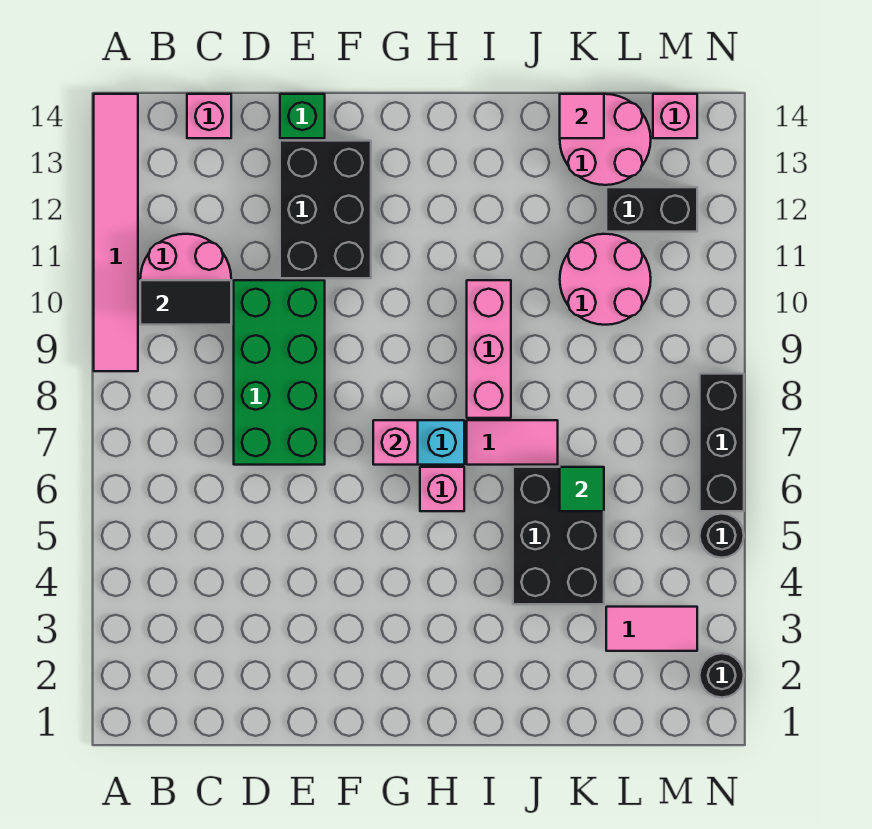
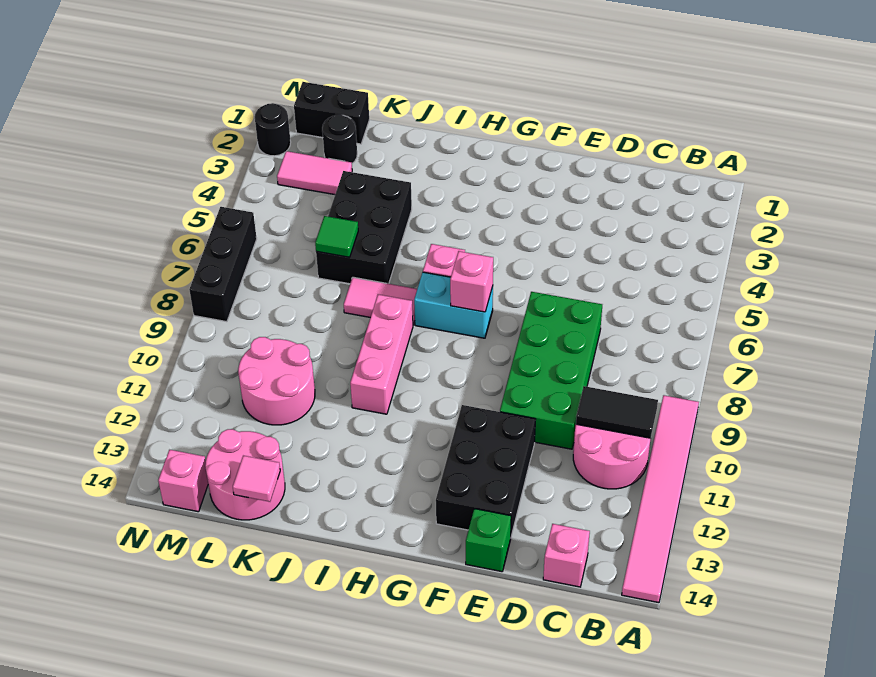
black brick L12:M12 level 1 -> black brick L1:M1 level 1
black round brick N5 level 1 -> black round brick L2 level 1

